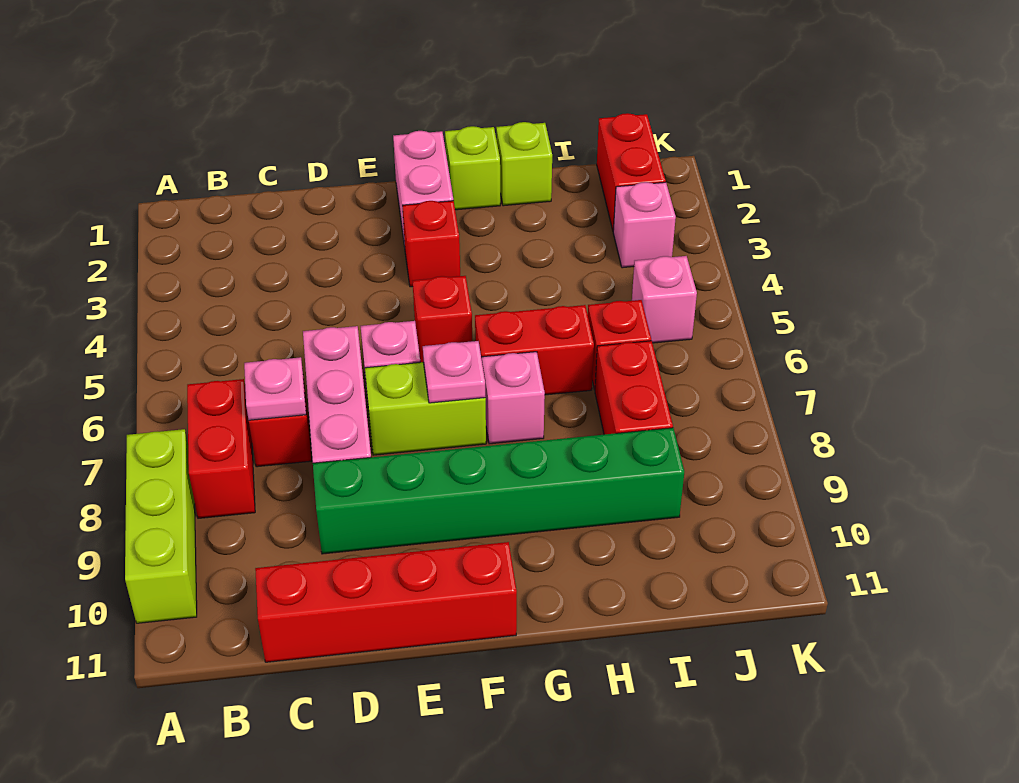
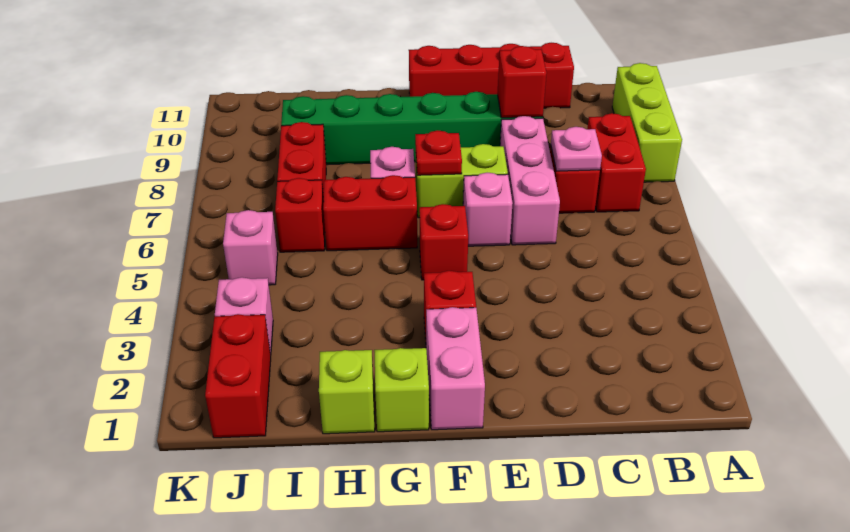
none -> red brick D9 level 2
pink plate F7 level 2 -> red plate F7 level 2

